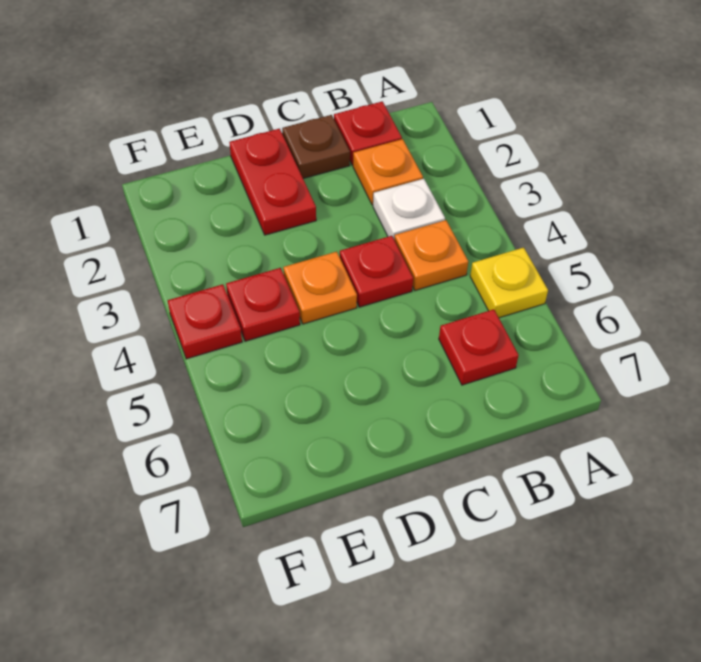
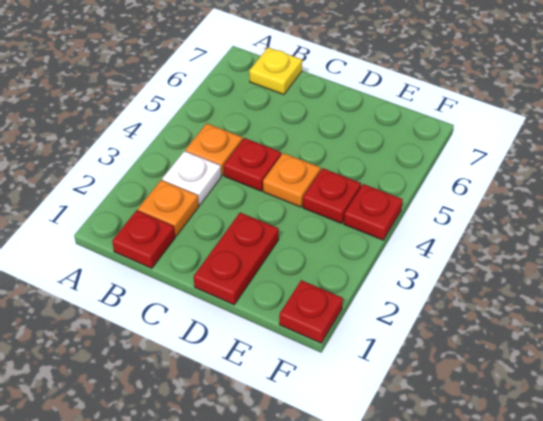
yellow plate A5 level 1 -> yellow plate B7 level 1
red plate B6 level 1 -> red plate F1 level 1
brown plate C1 level 1 -> none

